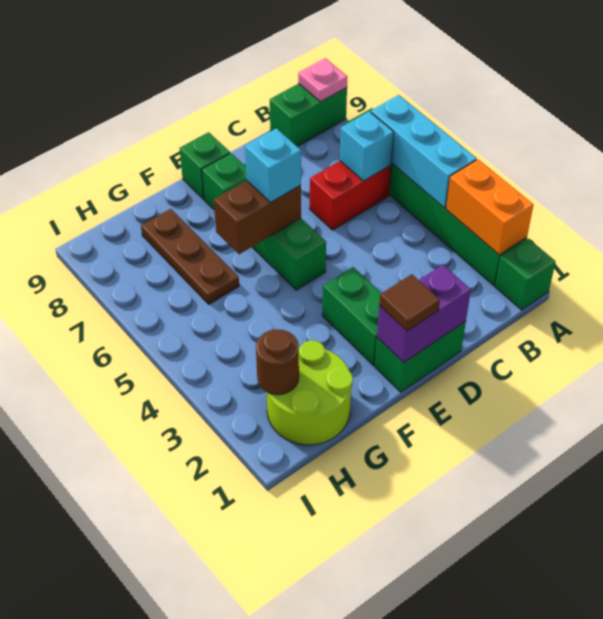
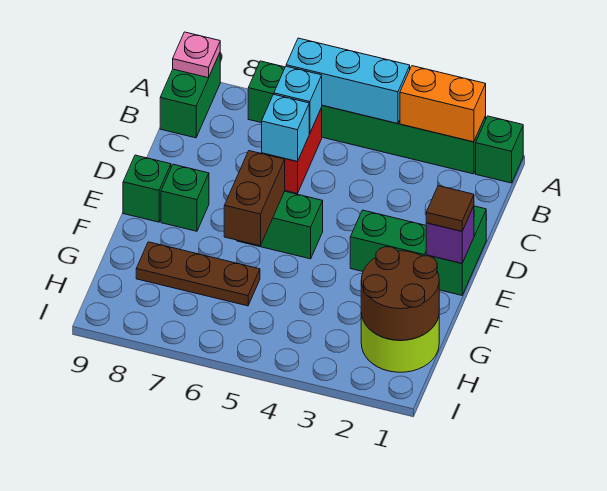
purple brick D1:E1 level 2 -> purple brick E1 level 2
cyan brick E6 level 3 -> cyan brick C6 level 2
brown round brick H2 level 2 -> brown round brick G1:H2 level 2

